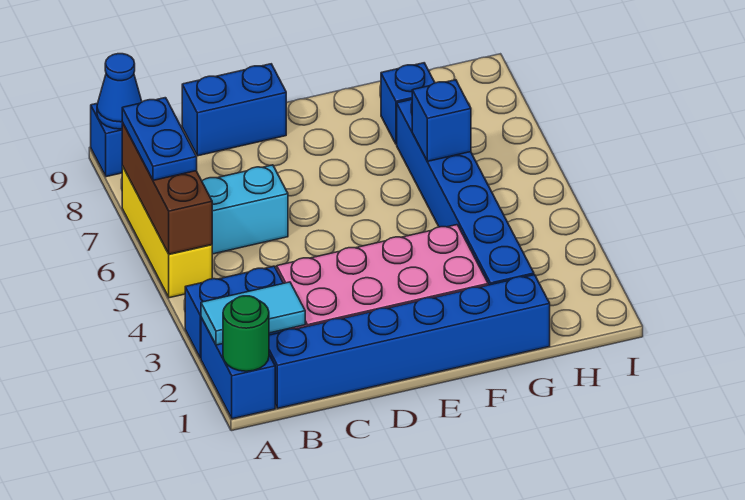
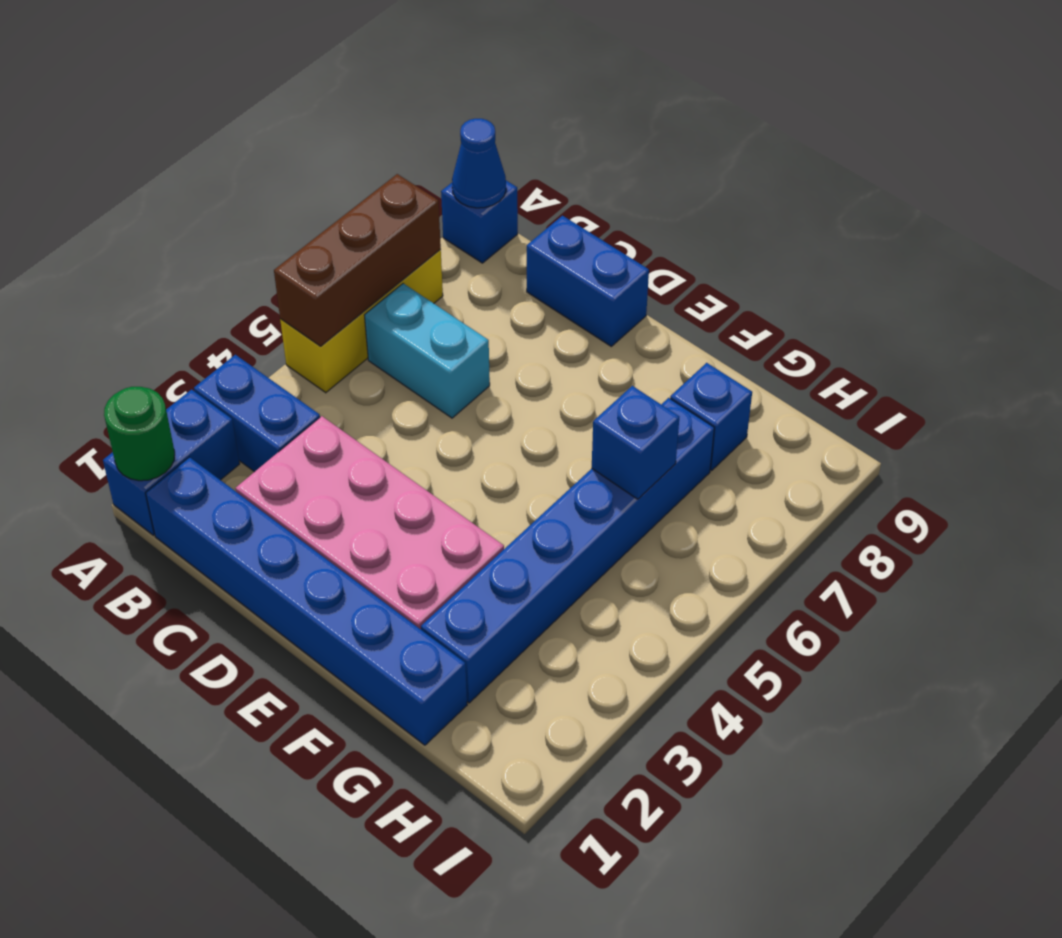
cyan tile A2:B2 level 2 -> none
blue plate A6:A7 level 3 -> none

